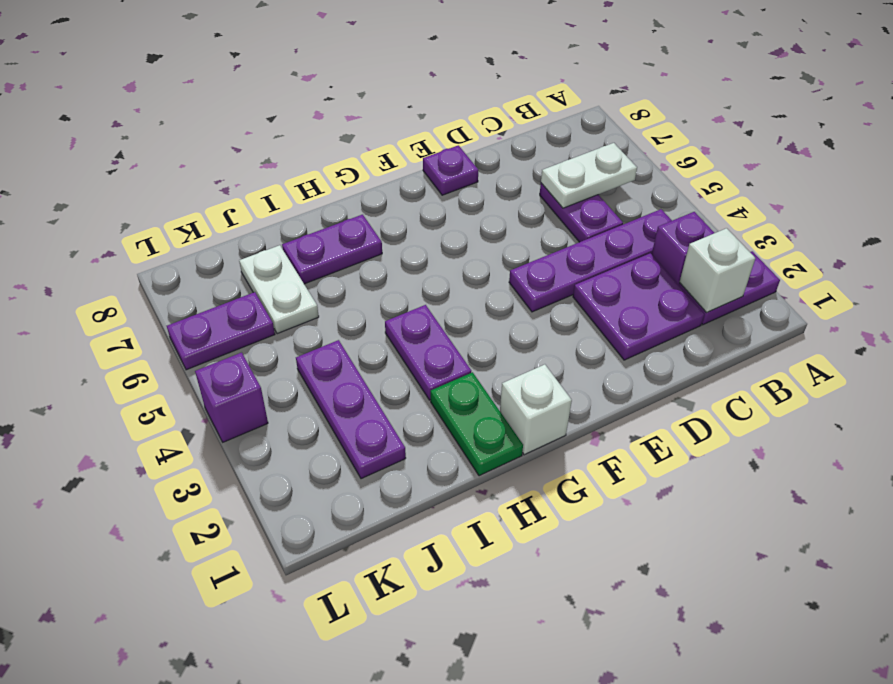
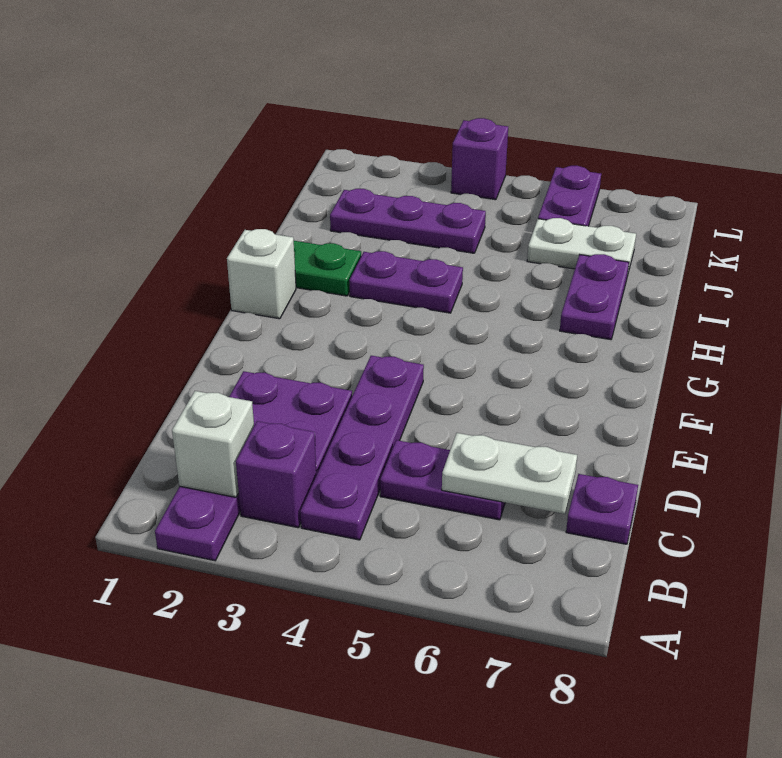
white plate B6:C6 level 2 -> white plate C6:C7 level 2
purple plate E8 level 1 -> purple plate C8 level 1

